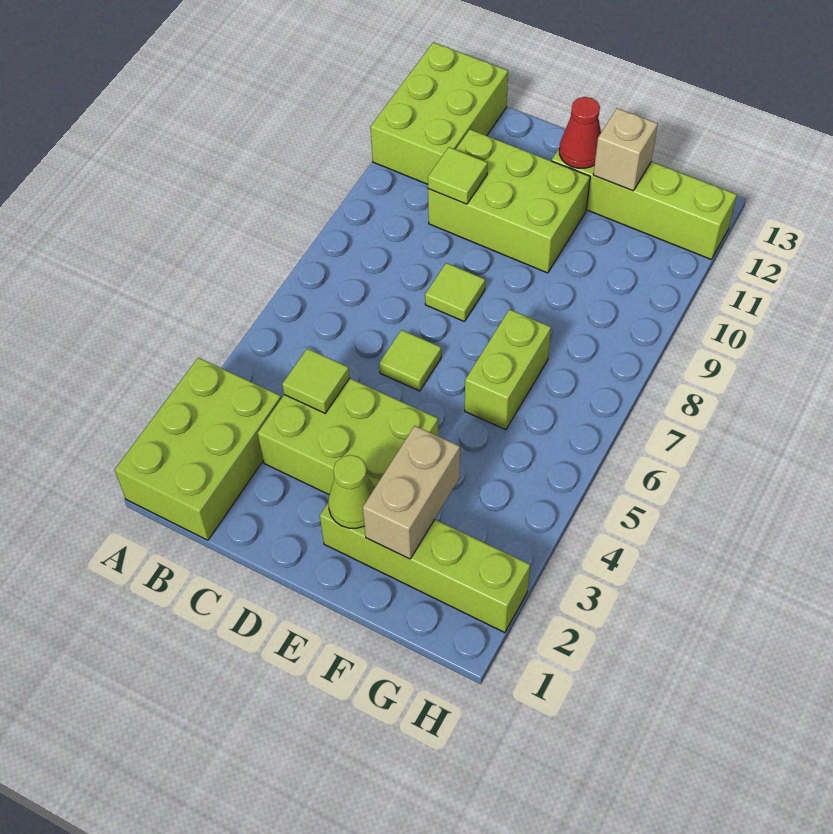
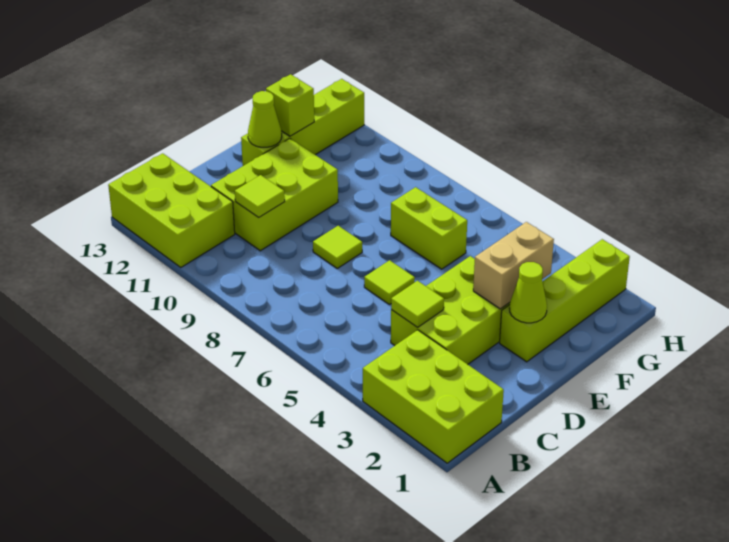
red cone E12 level 2 -> lime cone E12 level 2
tan brick F2:F3 level 2 -> tan brick E3:F3 level 2
tan brick F12 level 2 -> lime brick F12 level 2

